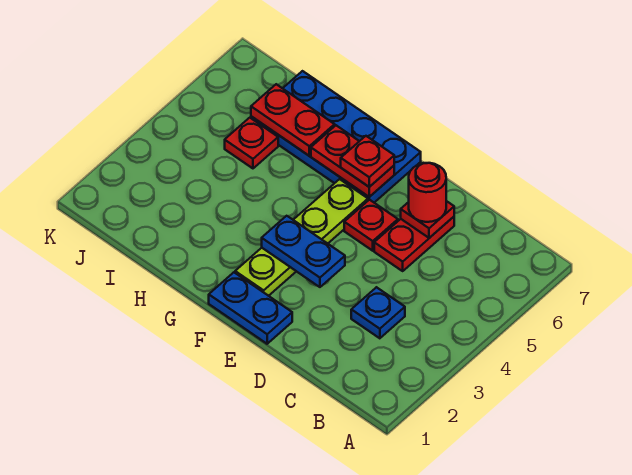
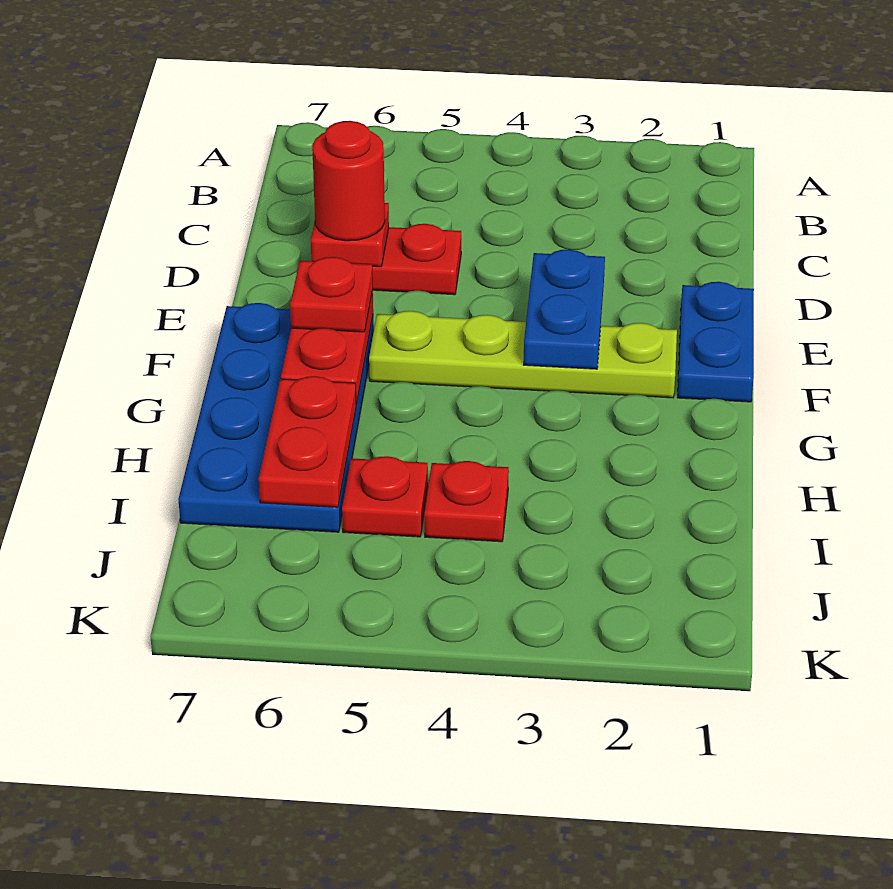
blue plate C3 level 1 -> none
red plate E5 level 1 -> red plate I4 level 1

